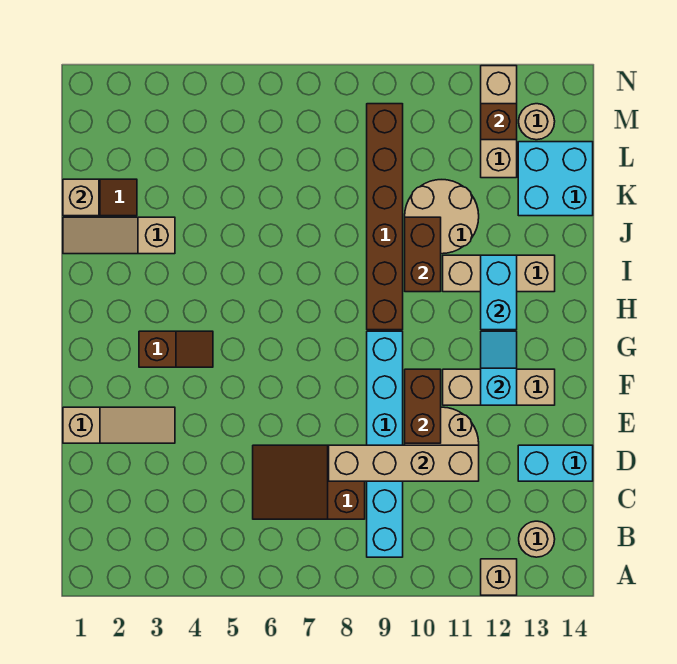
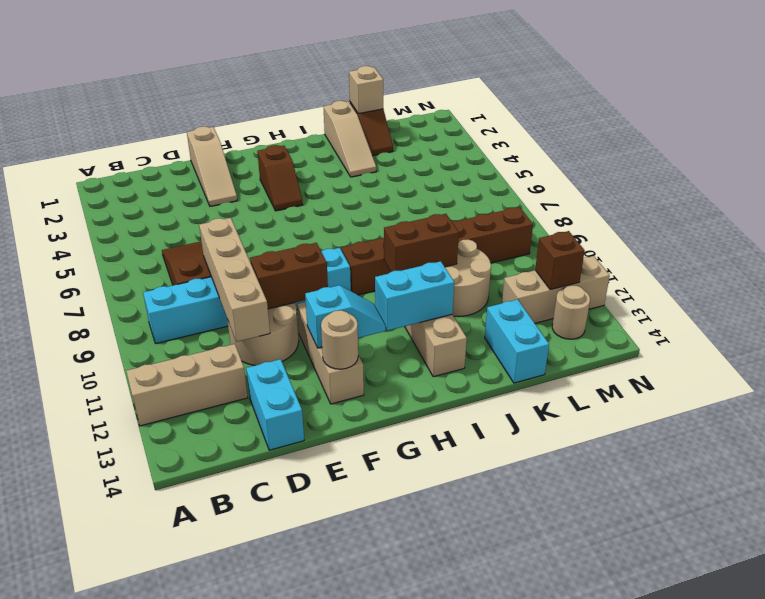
tan brick A12 level 1 -> tan brick A12:C12 level 1
tan round brick B13 level 1 -> tan round brick F13 level 2
tan slope J1:J3 level 1 top 3 -> tan slope J1:J3 level 1 top 1
cyan brick K13:L14 level 1 -> cyan brick K13:K14 level 1

